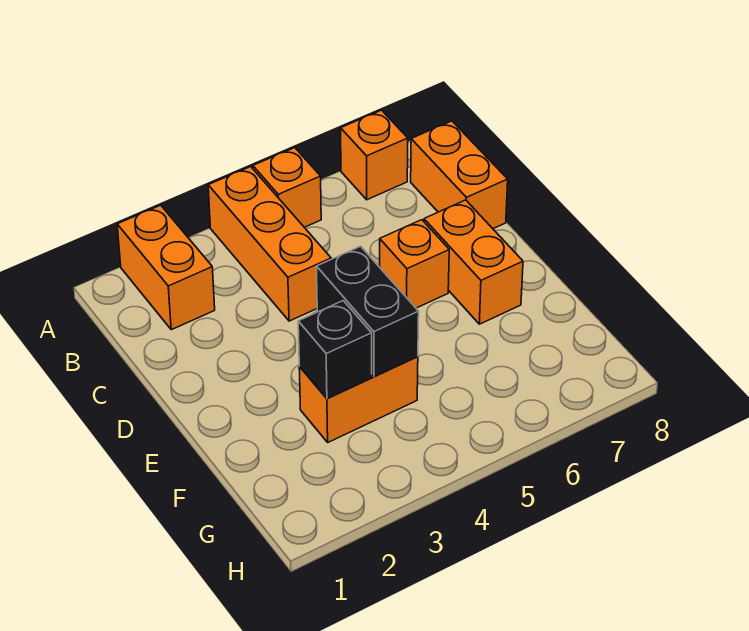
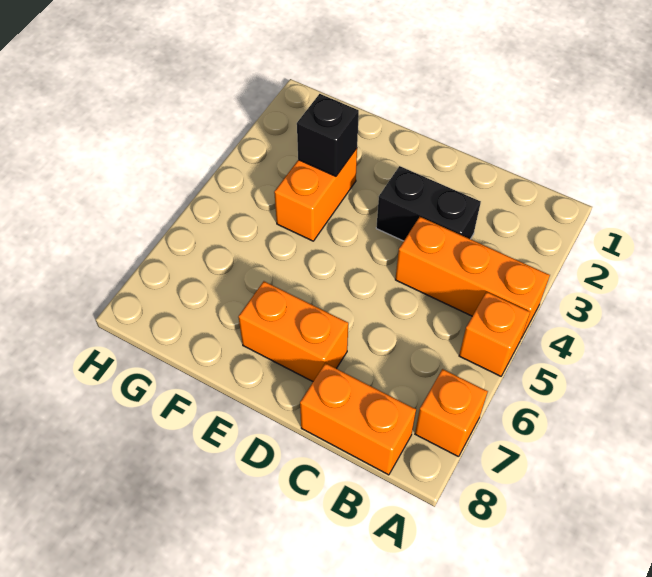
orange brick A2:B2 level 1 -> none
orange brick D6 level 1 -> none
black brick E4:F4 level 2 -> black brick C3:D3 level 1

